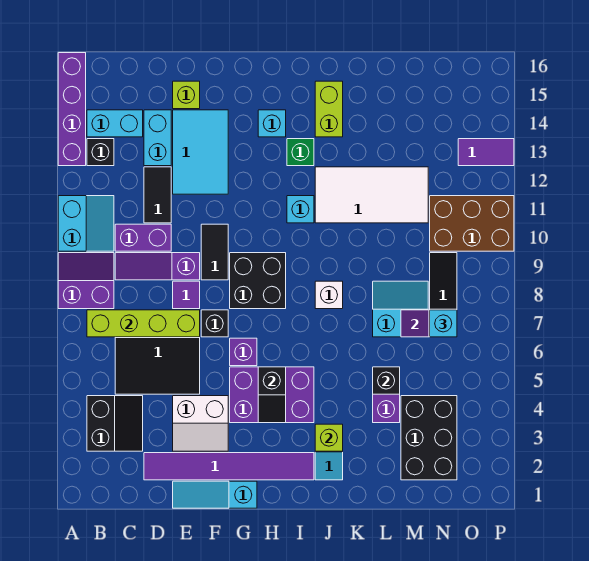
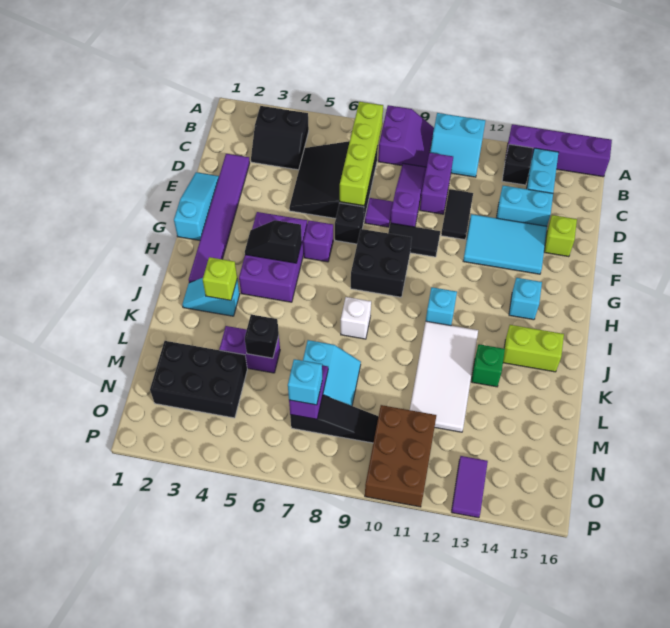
black tile D11:D12 level 1 -> black tile D11:E11 level 1
white slope E3:F4 level 1 top 4 -> none
green brick I13 level 1 -> green brick K13 level 1

